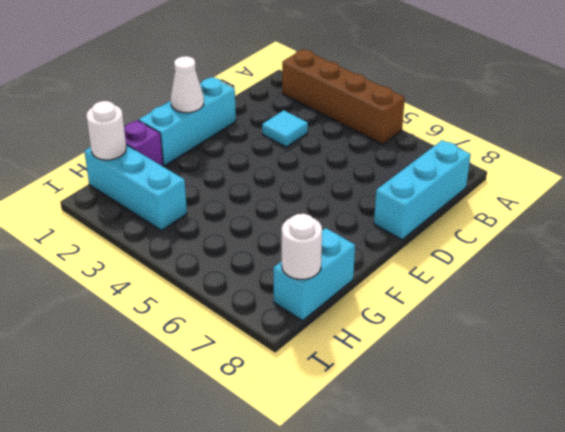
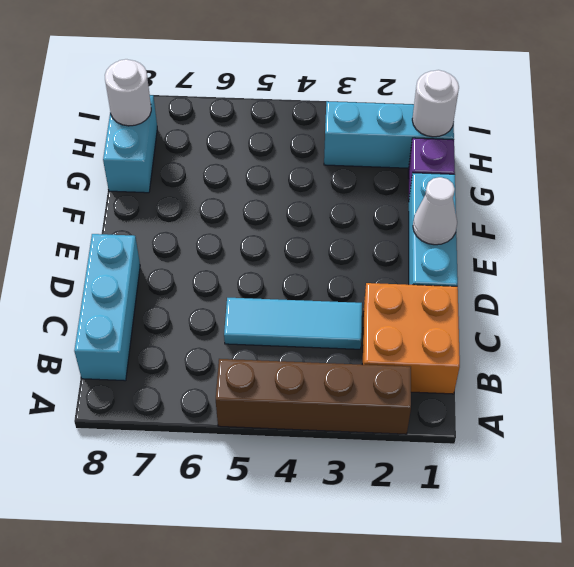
none -> orange brick B1:C2 level 1
cyan tile C3 level 1 -> cyan tile C3:C5 level 1

